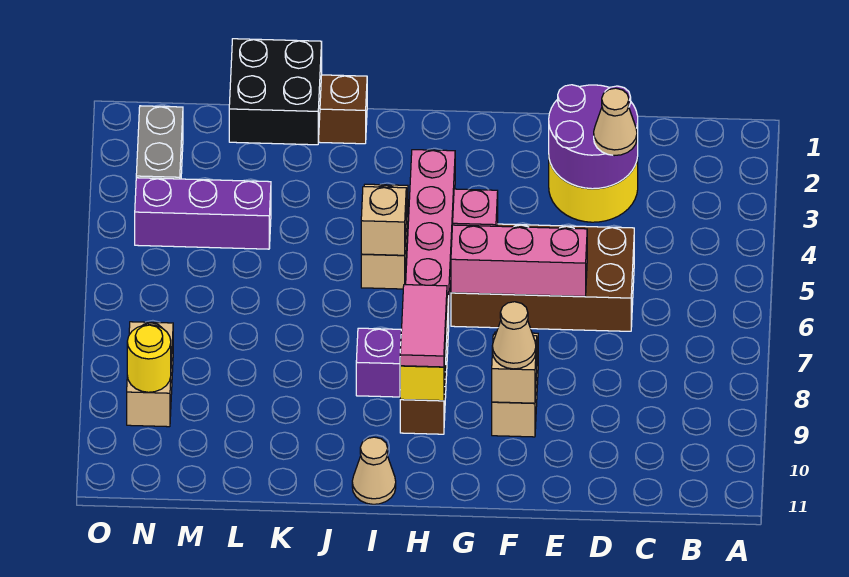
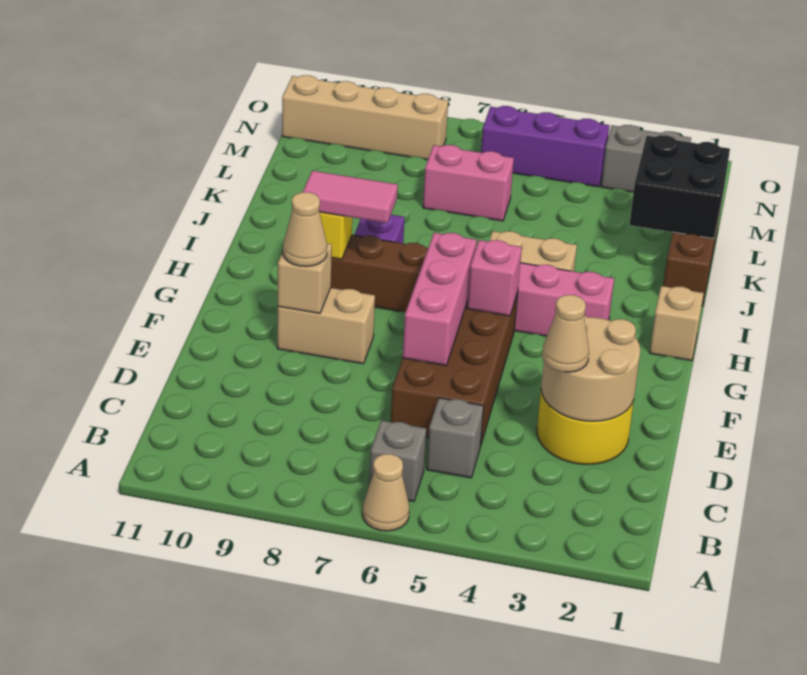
none -> grey brick B6 level 1
none -> grey brick C5 level 1
purple round brick D2:E3 level 2 -> tan round brick D2:E3 level 2
tan brick I5 level 2 -> tan brick H1 level 1
tan cone I11 level 1 -> tan cone A6 level 1
purple brick L4:N4 level 1 -> purple brick N4:N6 level 1
none -> pink brick L6:L7 level 1
tan brick N8:N9 level 1 -> tan brick N8:N11 level 1
yellow round brick N9 level 2 -> none

